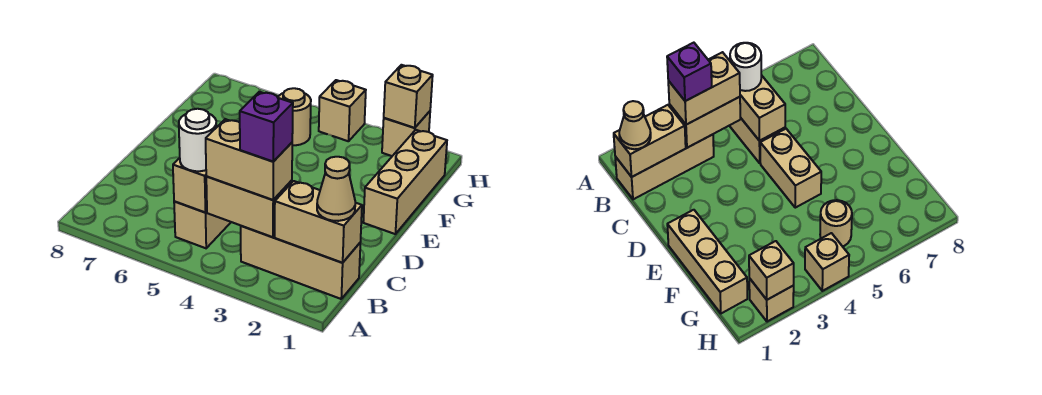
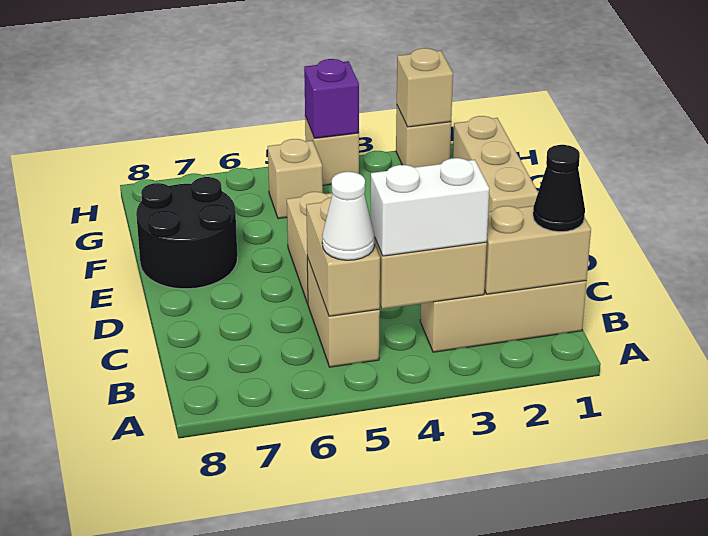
tan cone B1 level 3 -> black cone B1 level 3
tan brick B3:B4 level 3 -> white brick B3:B4 level 3
purple brick B3 level 4 -> purple brick H4 level 2
white round brick B5 level 3 -> white cone B5 level 3
none -> black round brick E7:F8 level 1
tan round brick G5 level 1 -> tan brick G5 level 1

